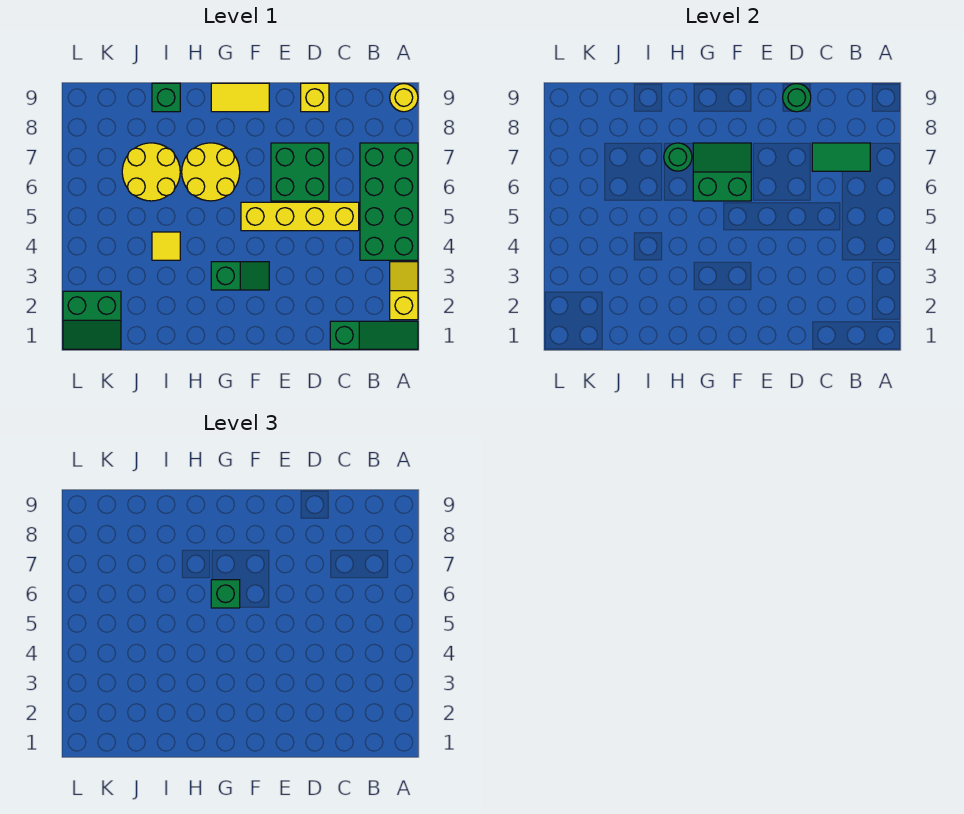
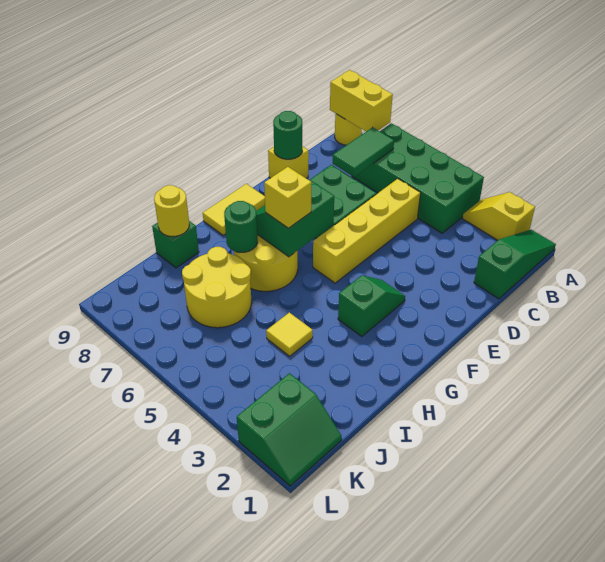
none -> yellow brick A8:A9 level 2
green brick G6 level 3 -> yellow brick G6 level 3
none -> yellow round brick I9 level 2

